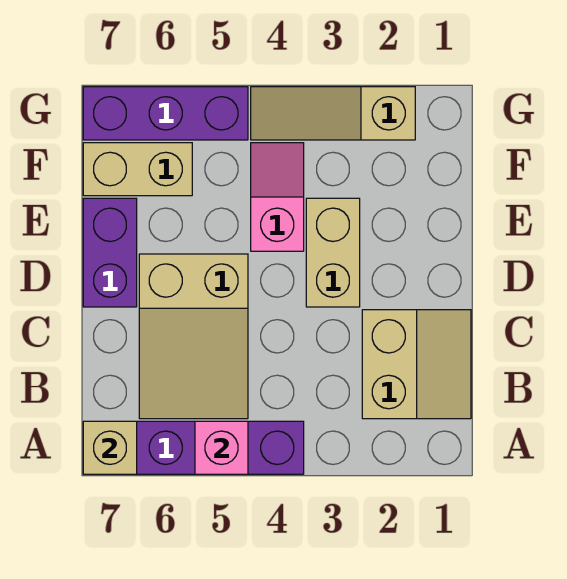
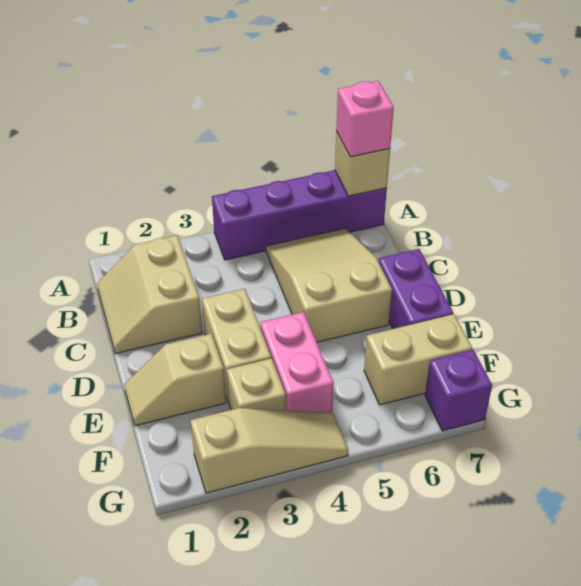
pink brick A5 level 2 -> pink brick A7 level 3
none -> tan slope E1:E2 level 1 top 2
pink slope E4:F4 level 1 top E -> pink brick E4:F4 level 1
none -> tan brick F3 level 1
purple brick G5:G7 level 1 -> purple brick G7 level 1

